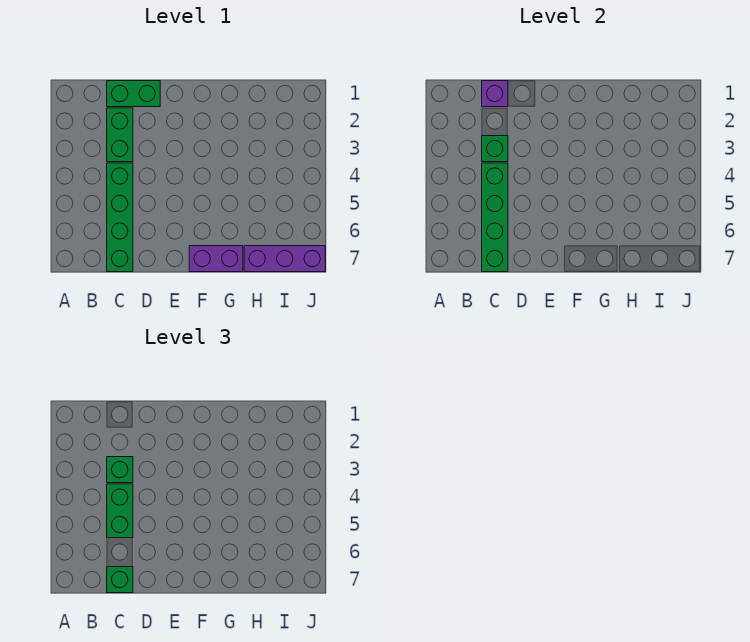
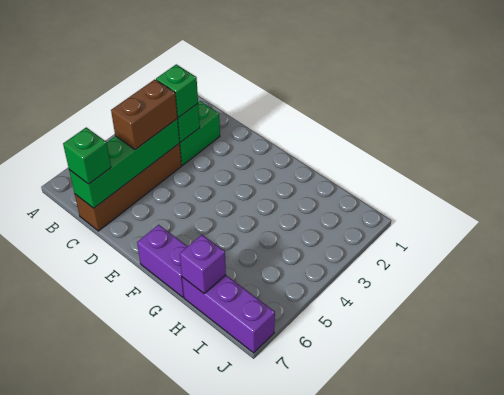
green brick C1:D1 level 1 -> none
purple brick C1 level 2 -> purple brick H7 level 2
green brick C4:C7 level 1 -> brown brick C4:C7 level 1
green brick C4:C5 level 3 -> brown brick C4:C5 level 3

